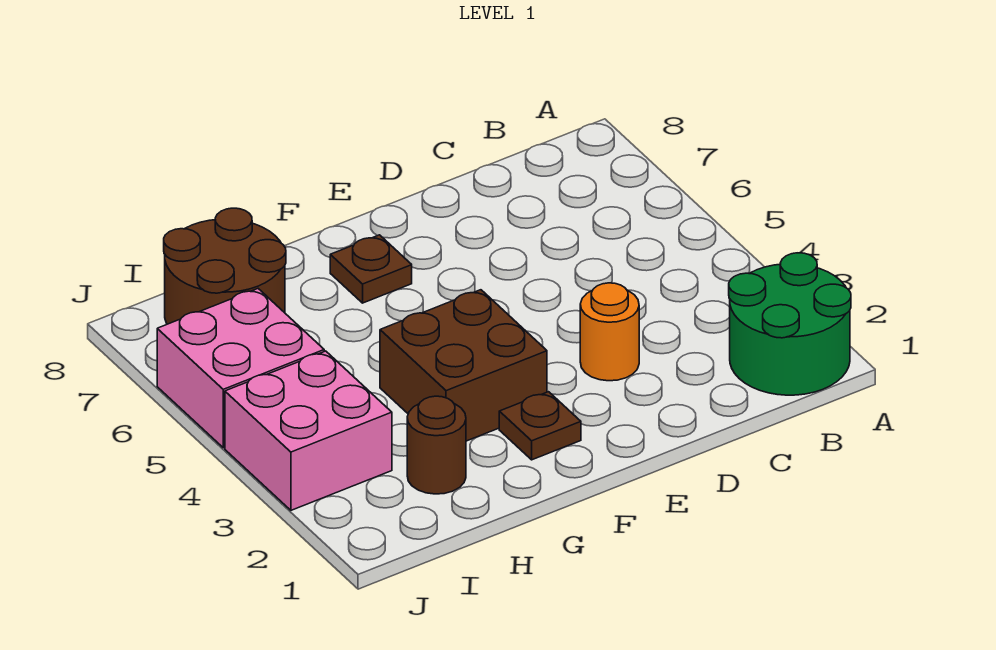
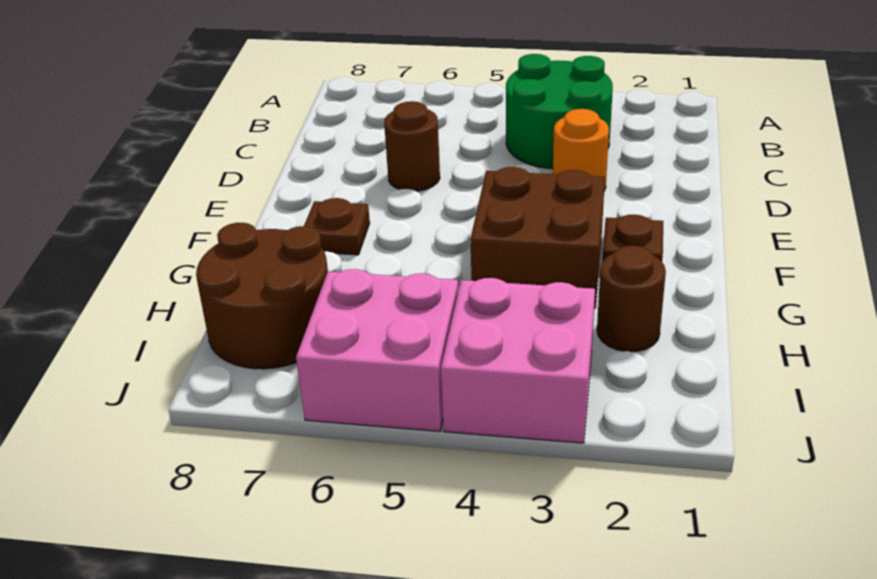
green round brick A1:B2 level 1 -> green round brick B3:C4 level 1
none -> brown round brick D6 level 1

